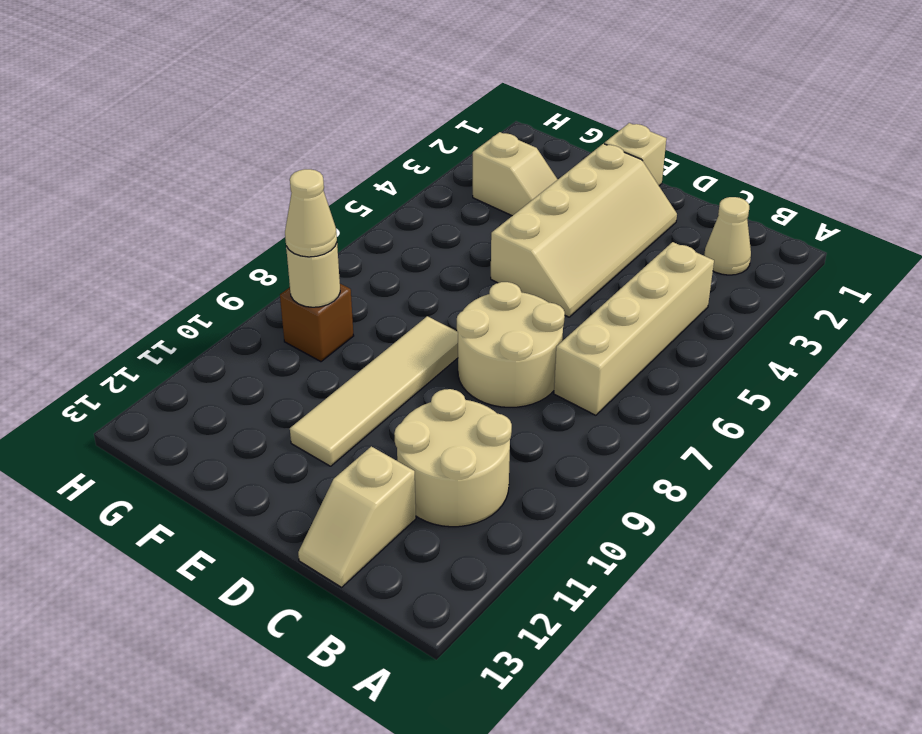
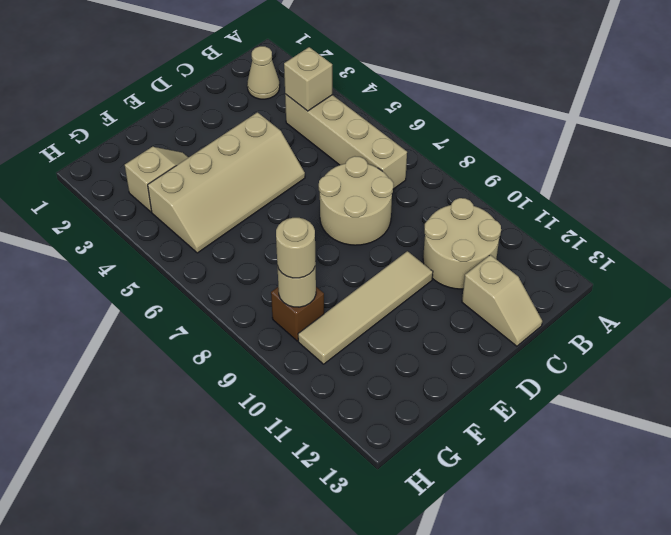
tan slope D2:E5 level 1 top E -> tan slope D4:G5 level 1 top 4
tan brick E1 level 1 -> tan brick B4 level 2
tan tile E8:E11 level 1 -> tan tile D10:G10 level 1
tan cone G9 level 3 -> tan round brick G9 level 3

